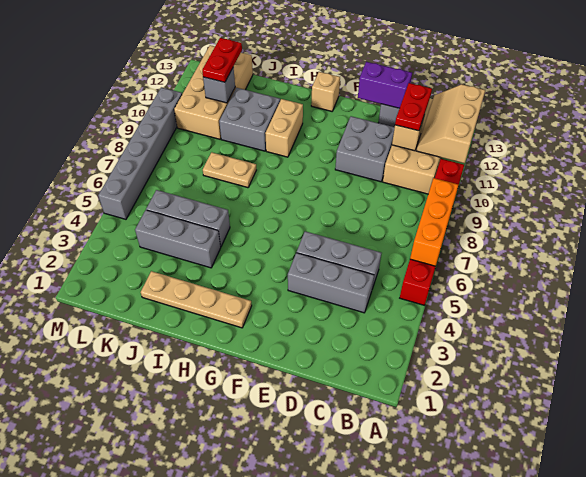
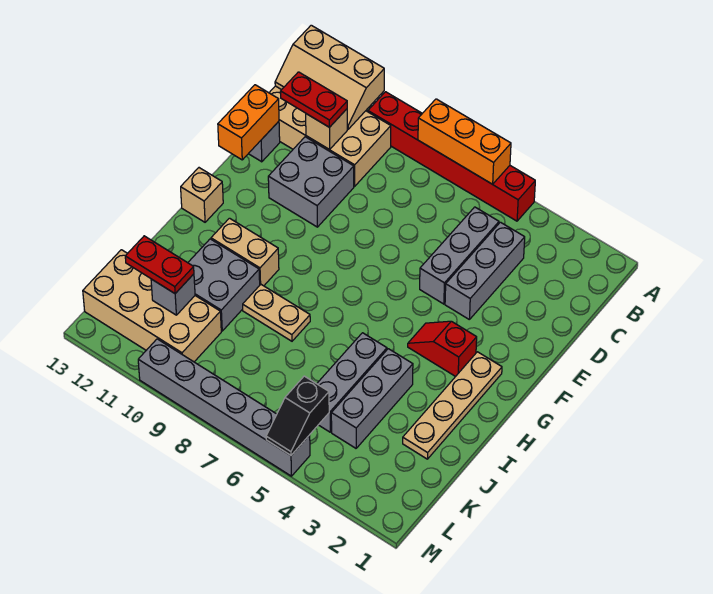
purple brick D13:E13 level 2 -> orange brick D13:E13 level 2
none -> red slope G3:G4 level 1 top 3
tan plate I8:J8 level 1 -> tan plate I8:I9 level 1
none -> black slope L5:M5 level 2 top L

